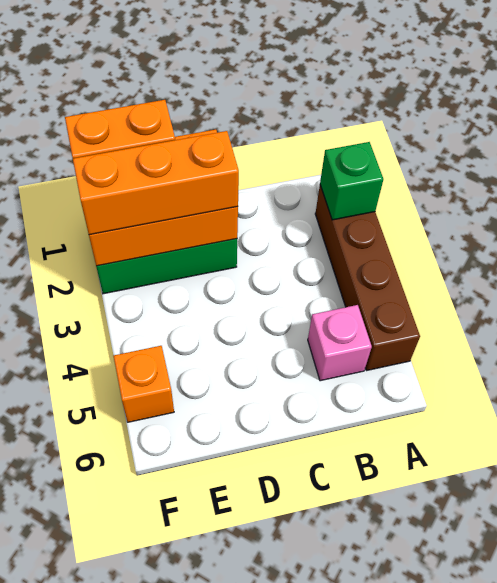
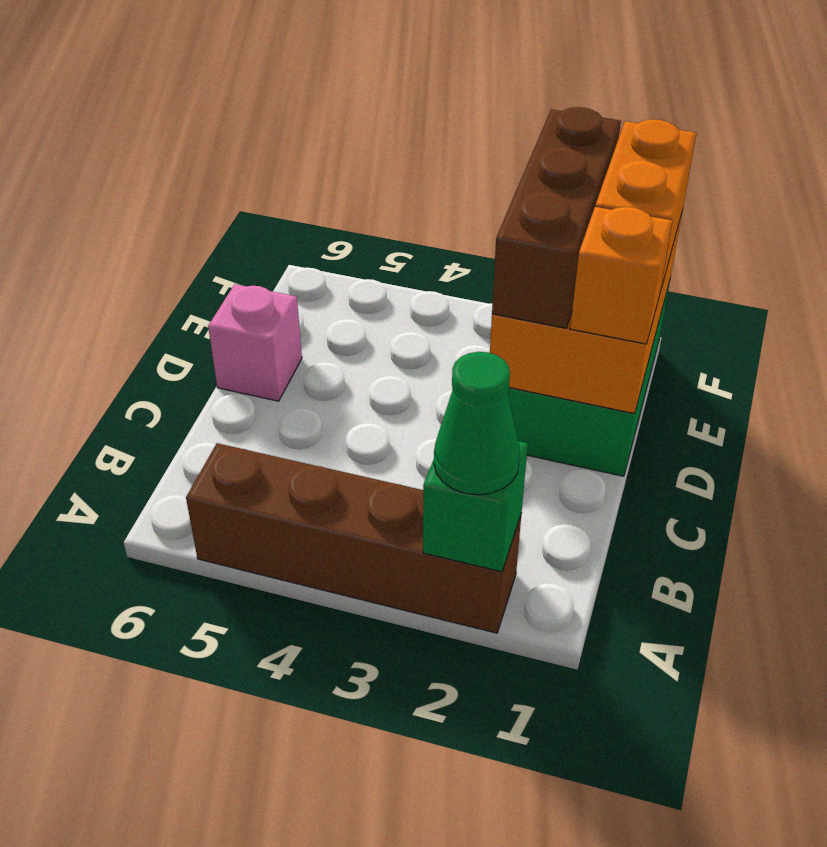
none -> green cone A2 level 3
pink brick B5 level 1 -> pink brick D6 level 1
orange brick D2:F2 level 3 -> brown brick D2:F2 level 3
orange brick F5 level 1 -> orange brick D1 level 3

